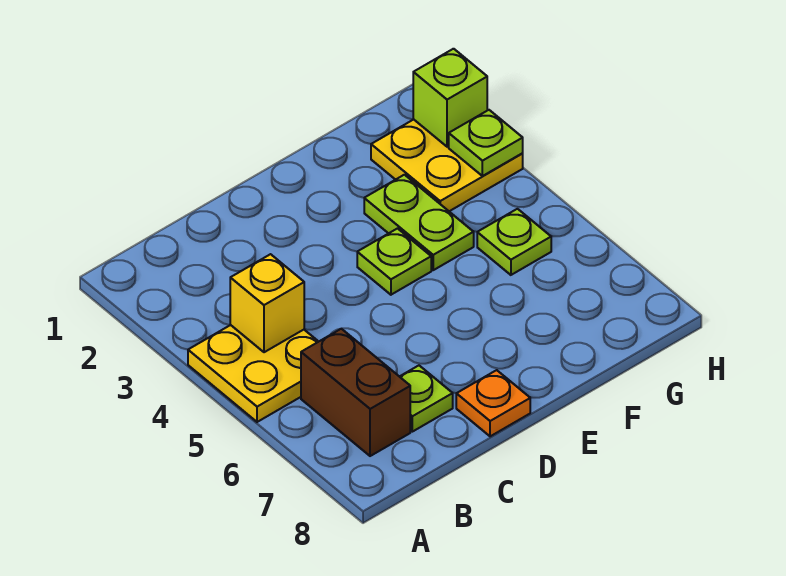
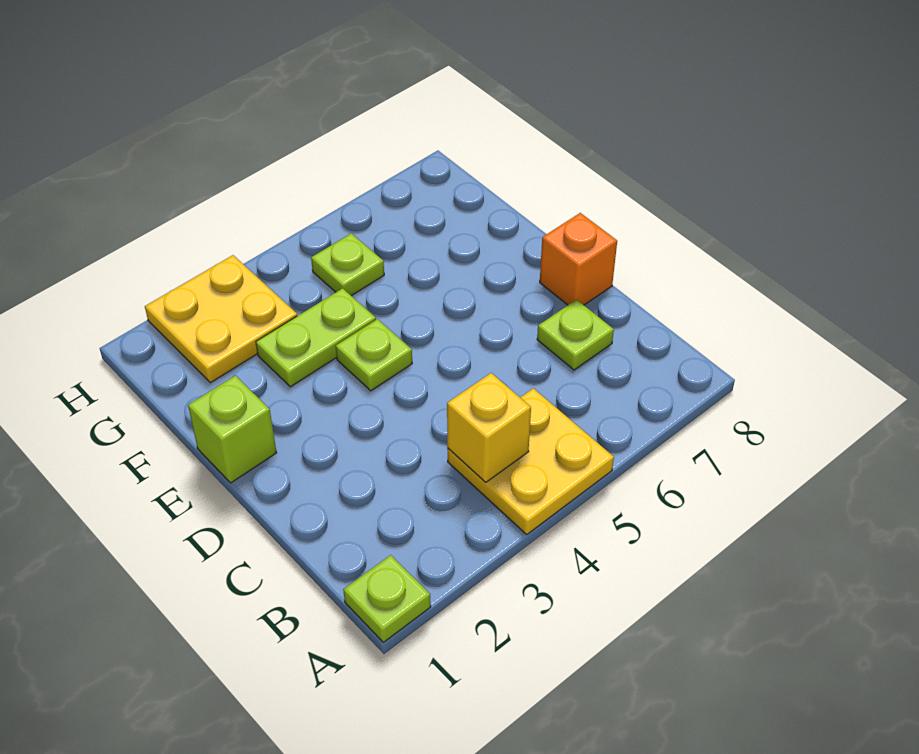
brown brick B6:B7 level 1 -> none
orange plate D8 level 1 -> orange brick D8 level 1
lime brick H2 level 2 -> lime brick E1 level 1
lime plate H3 level 2 -> lime plate A1 level 1

